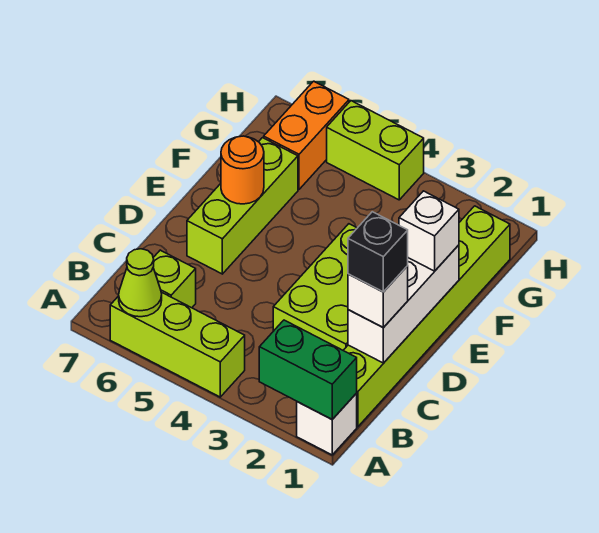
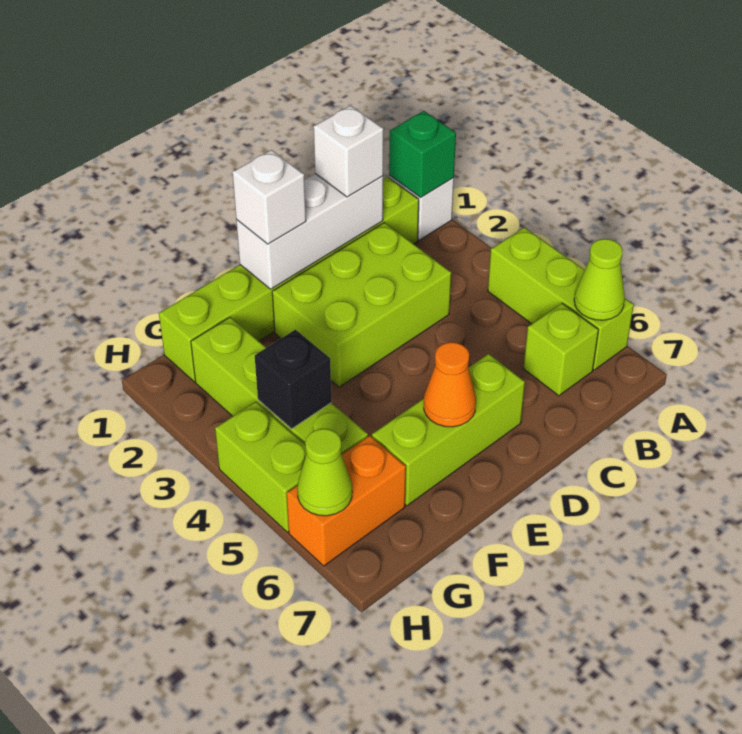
green brick A1:A2 level 2 -> green brick A1 level 2
black brick C1 level 4 -> black brick G4 level 2
orange round brick E6 level 2 -> orange cone E6 level 2
none -> lime brick G2:G5 level 1
none -> lime cone H6 level 2

